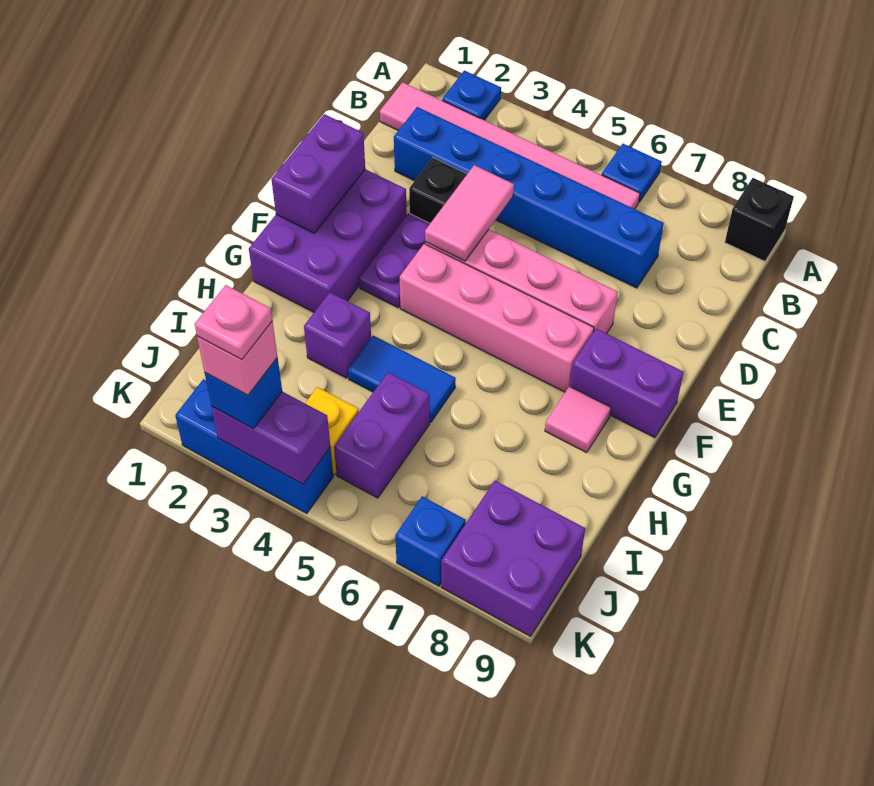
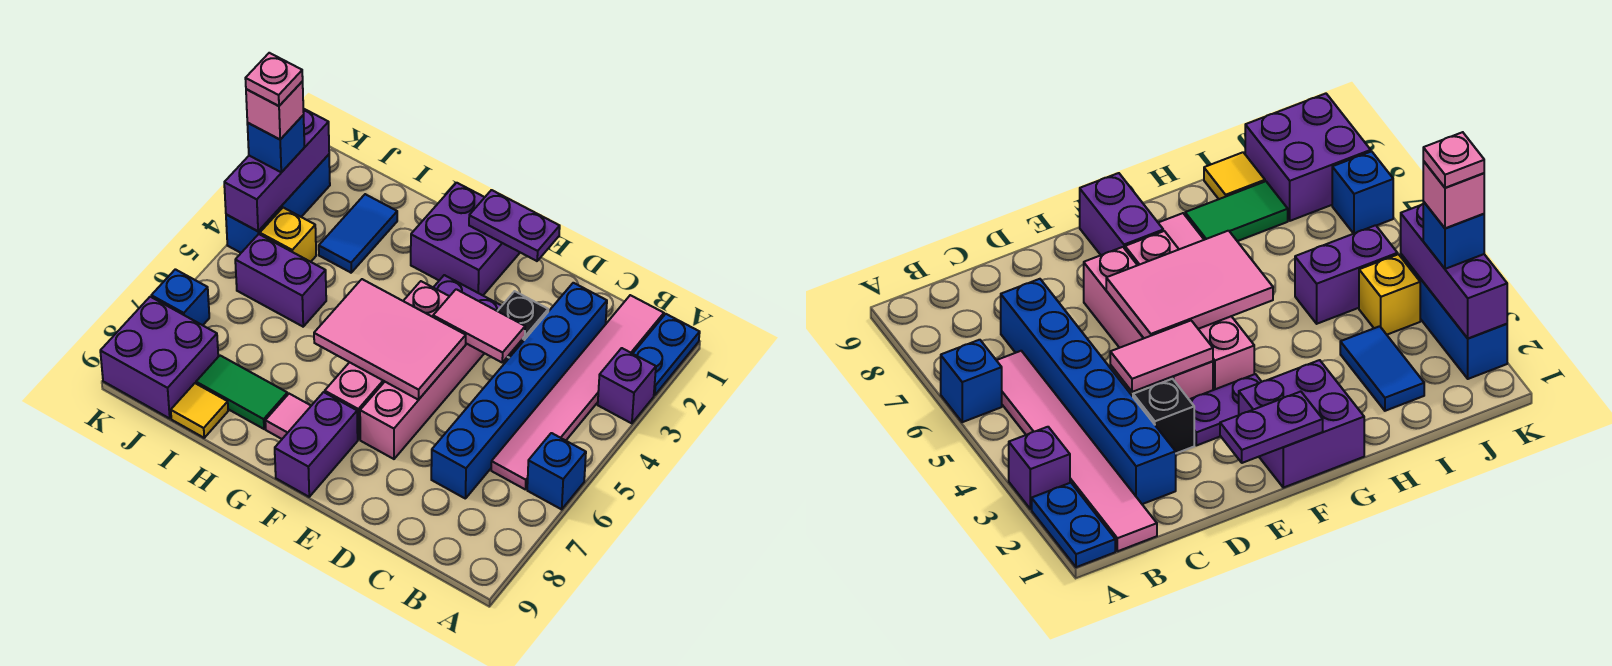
blue plate A2 level 1 -> blue plate A1:A2 level 1
blue plate A6 level 1 -> blue brick A6 level 1
black brick A9 level 1 -> none
purple brick E1:G2 level 1 -> purple brick F1:G2 level 1
purple brick E1:F1 level 2 -> purple plate E1:F1 level 2
none -> pink tile E5:G6 level 2
purple brick H3 level 1 -> purple brick A3 level 1
blue tile H4:H5 level 1 -> blue tile I2:I3 level 1
none -> green tile H8:I8 level 1
none -> yellow tile I9 level 1
purple brick K3:K4 level 2 -> purple brick K2:K4 level 2

